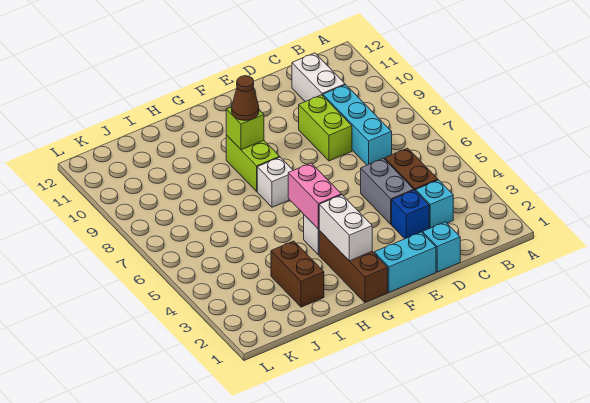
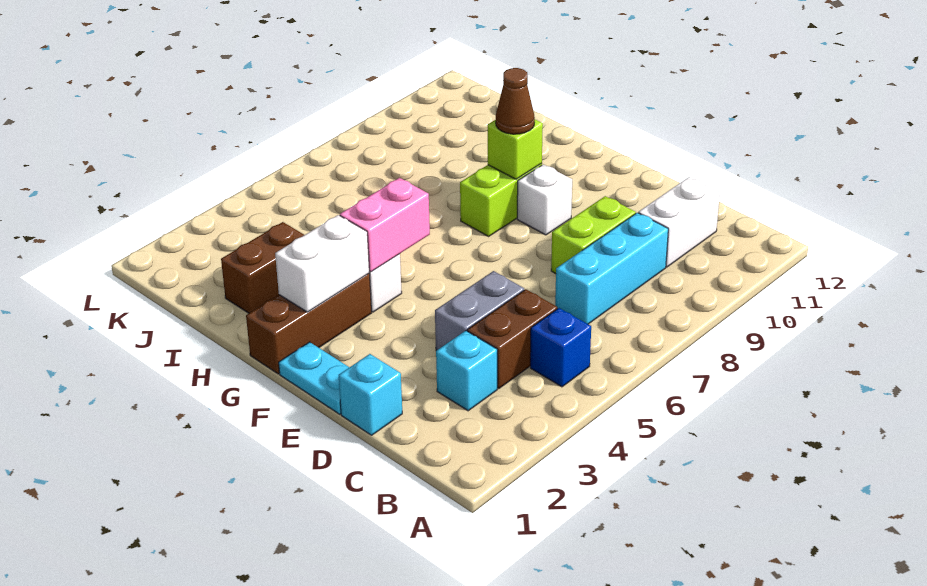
blue brick D3 level 1 -> blue brick B5 level 1
cyan brick E1:F1 level 1 -> cyan plate E1:F1 level 1
white brick G7 level 1 -> white brick F9 level 1

